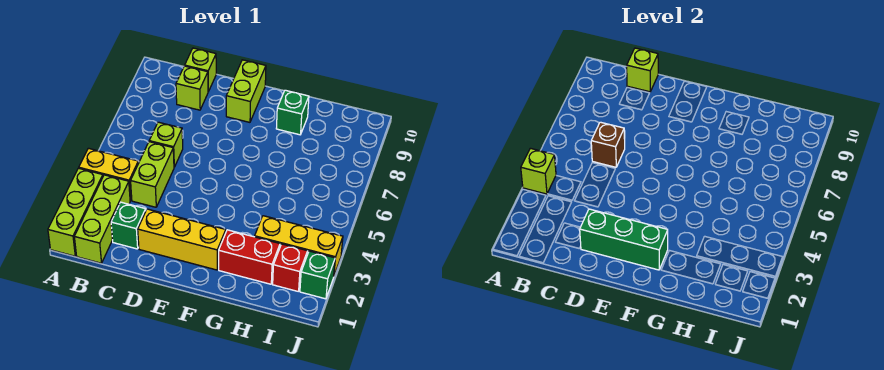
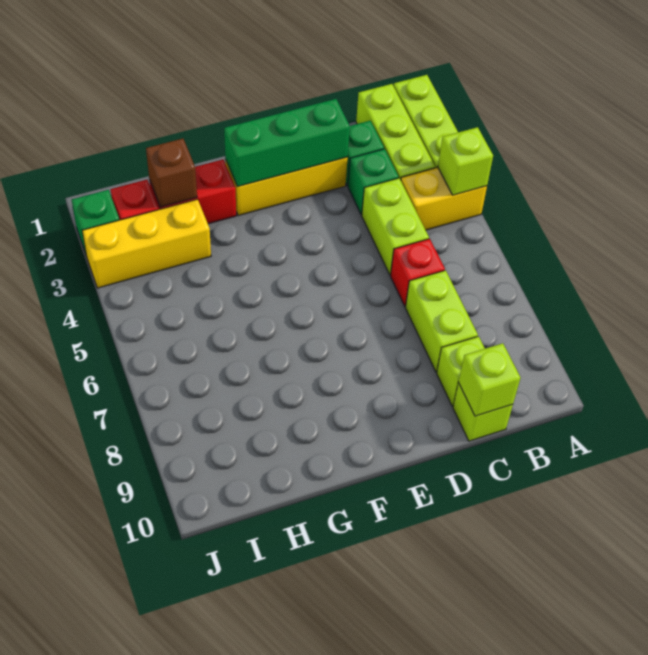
lime brick C6 level 1 -> red brick C6 level 1
brown brick C6 level 2 -> brown brick H2 level 2
lime brick E9:E10 level 1 -> lime brick C7:C8 level 1
green brick G9 level 1 -> green brick C3 level 1

